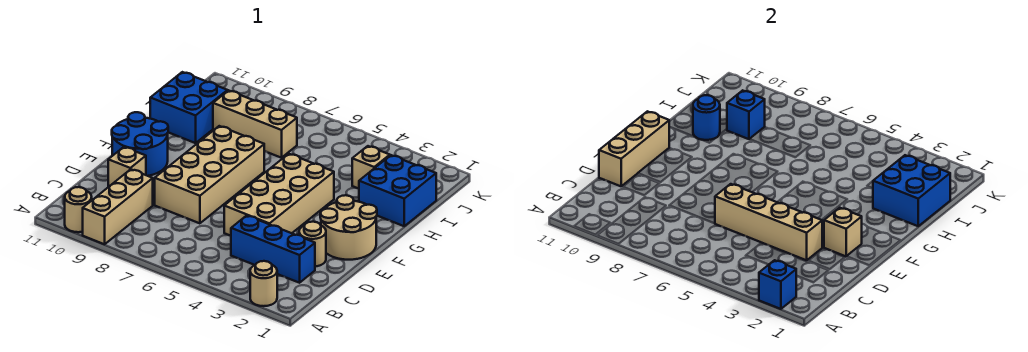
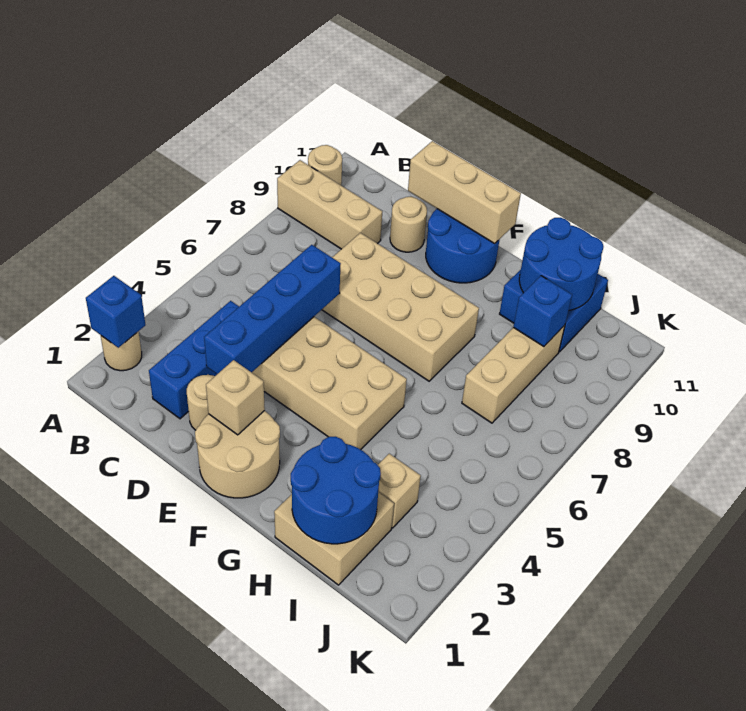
tan brick D3:D6 level 2 -> blue brick D3:D6 level 2
tan brick D10 level 1 -> tan round brick D10 level 1
blue brick H1:I2 level 1 -> tan brick H1:I2 level 1
blue brick H1:I2 level 2 -> blue round brick H1:I2 level 2
blue round brick H10 level 2 -> blue round brick H10:I11 level 2

